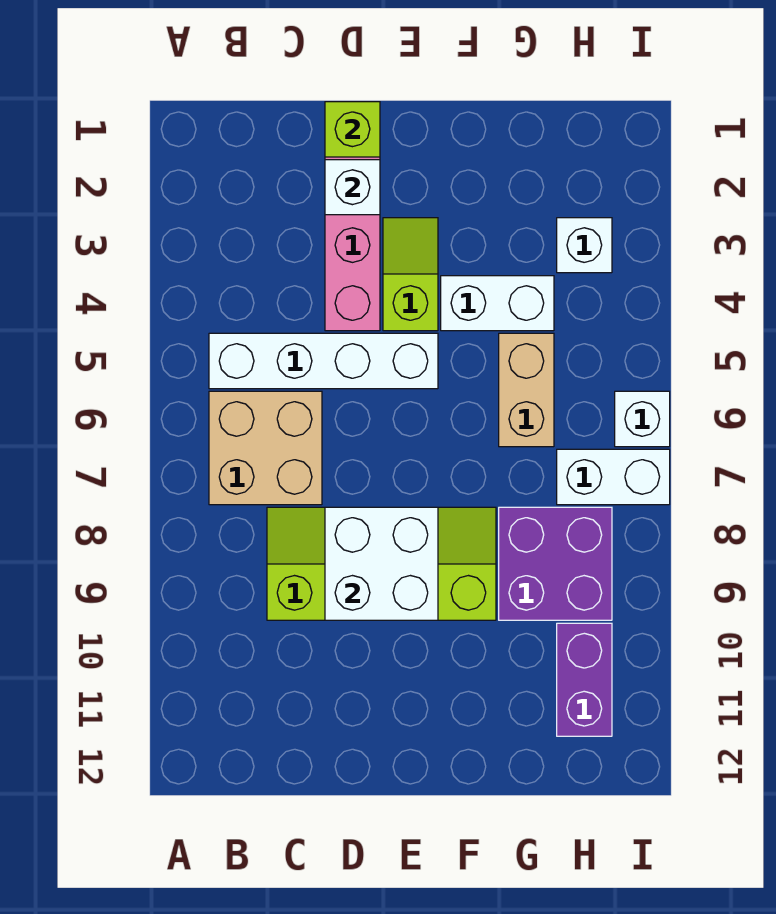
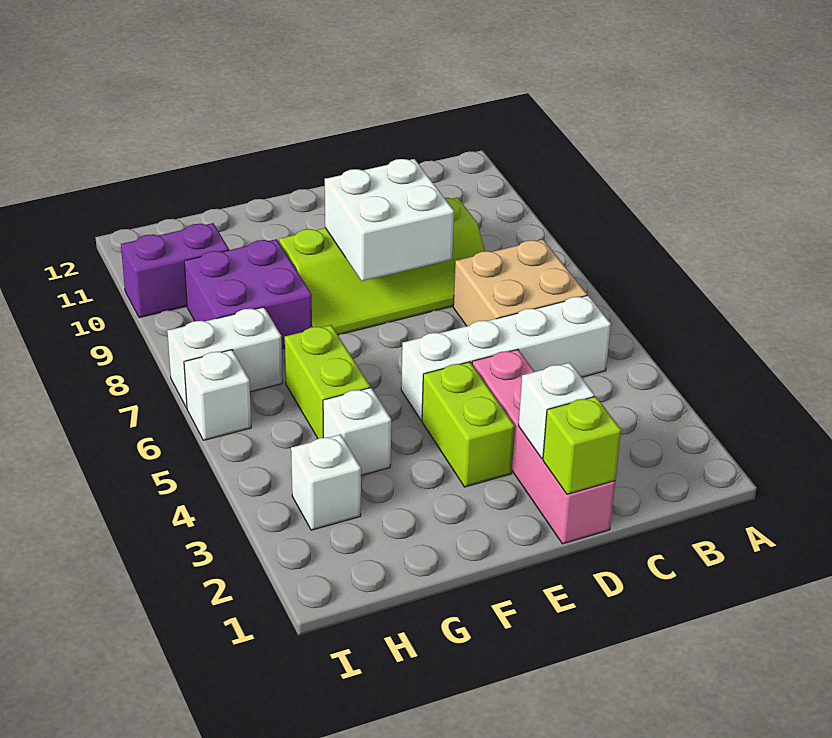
lime slope E3:E4 level 1 top 4 -> lime brick E3:E4 level 1
white brick F4:G4 level 1 -> white brick G4 level 1
tan brick G5:G6 level 1 -> lime brick G5:G6 level 1
purple brick H10:H11 level 1 -> purple brick H10:I10 level 1

